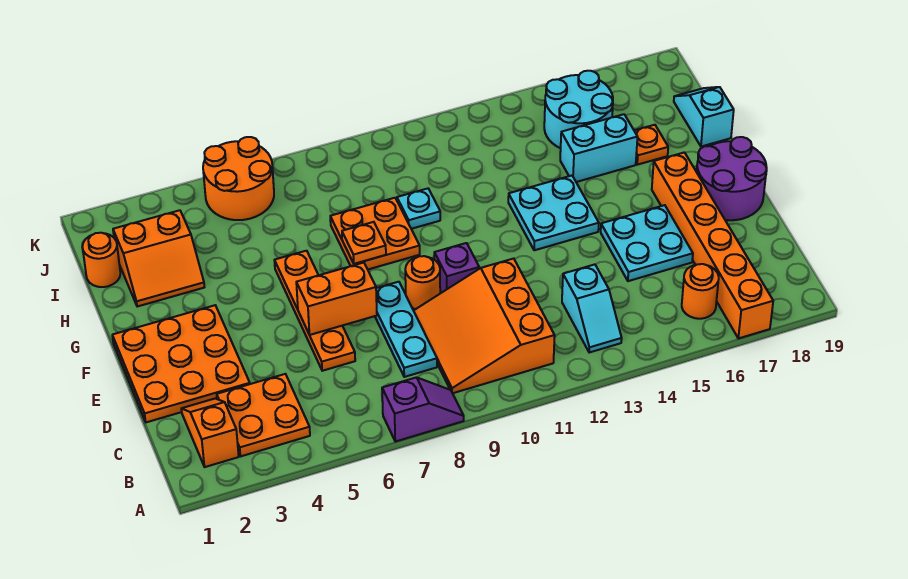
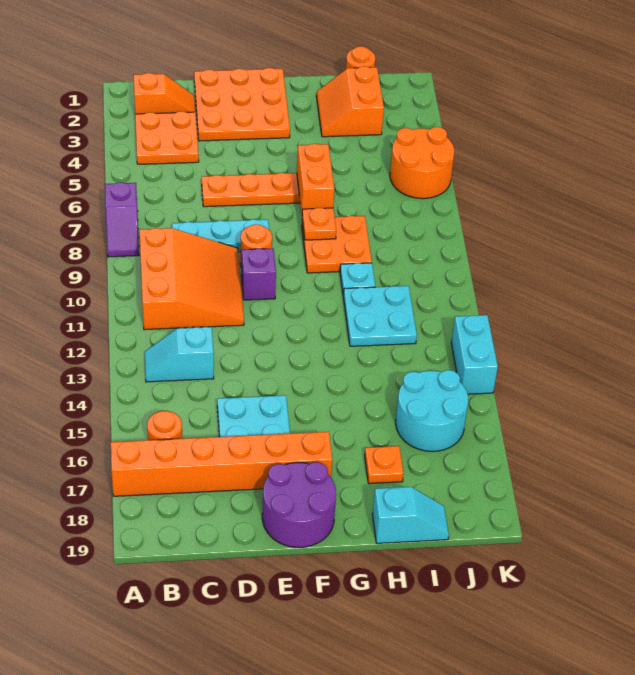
orange slope B9:D11 level 1 top 11 -> orange slope B9:D11 level 1 top B
orange brick E6:E7 level 2 -> orange brick G6:G7 level 2
cyan plate F13:G14 level 1 -> cyan plate H11:I12 level 1
cyan brick H15:H16 level 1 -> cyan brick K13:K14 level 1

